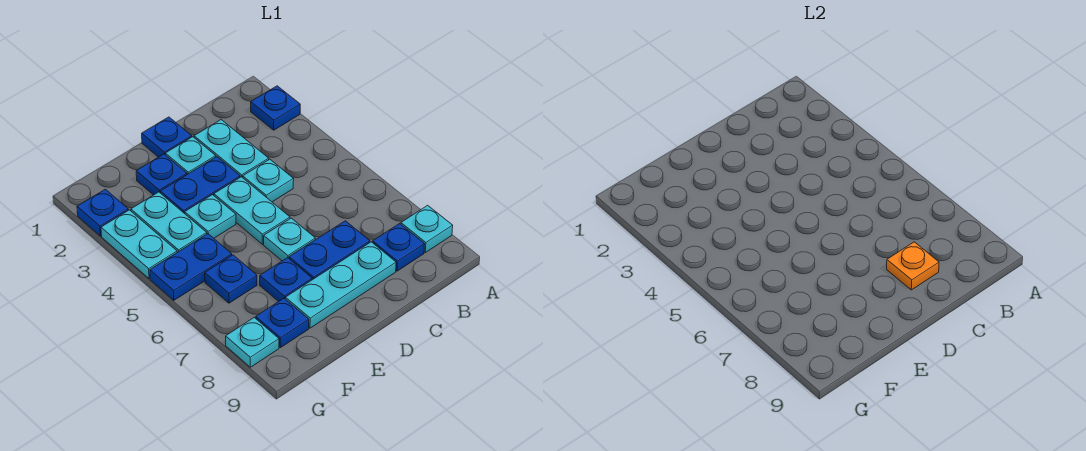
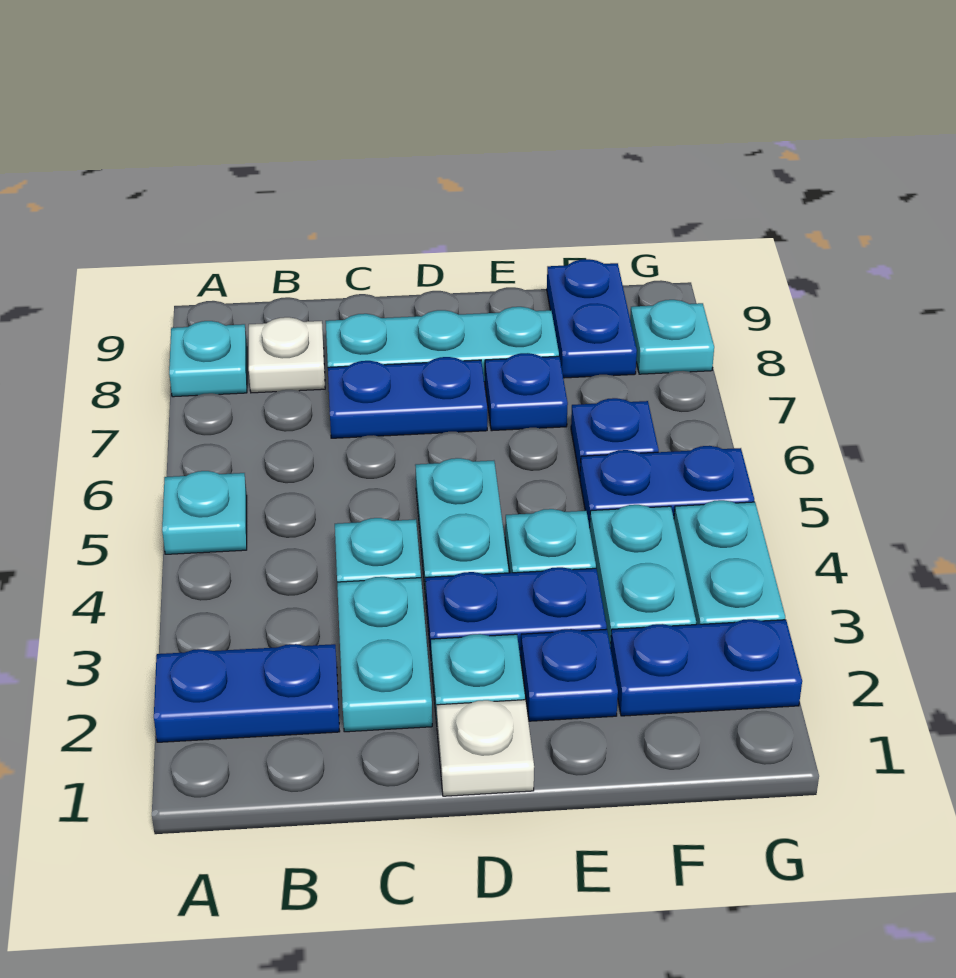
blue plate A2 level 1 -> blue plate A2:B2 level 1
blue plate B8 level 1 -> white plate B8 level 1
orange plate C8 level 2 -> none
blue plate D1 level 1 -> white plate D1 level 1
cyan plate D6 level 1 -> cyan plate A5 level 1
blue plate F8 level 1 -> blue plate F8:F9 level 1
blue plate G2 level 1 -> blue plate F2:G2 level 1

